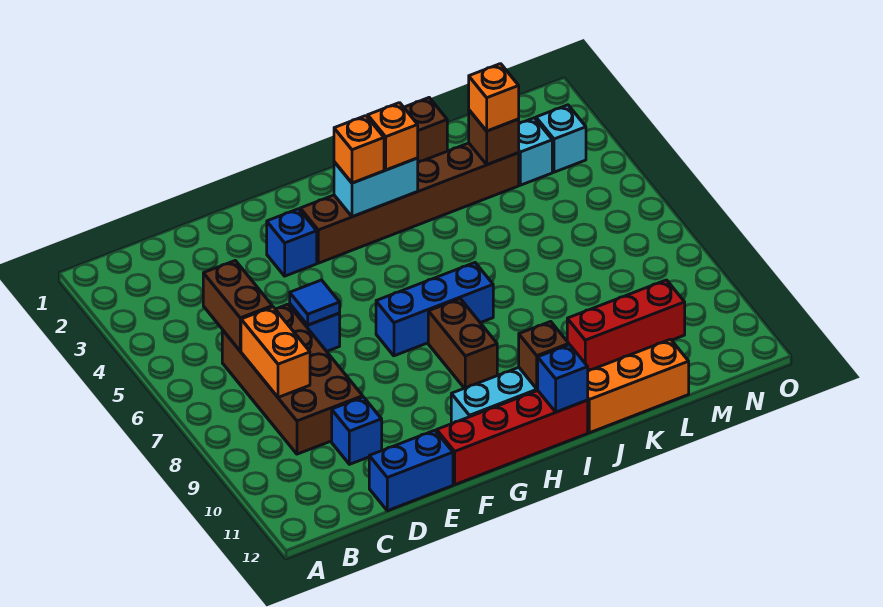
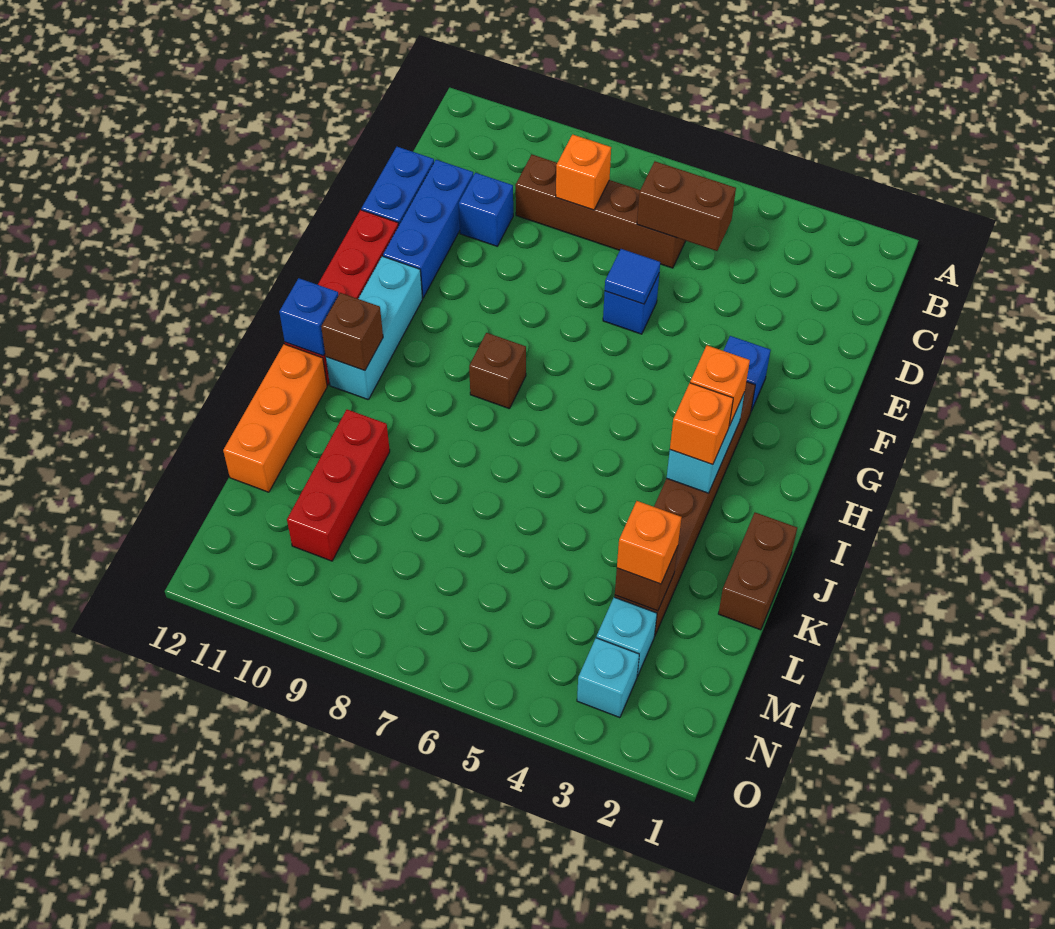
brown brick C6:D9 level 1 -> brown brick C6:C9 level 1
orange brick C7:C8 level 2 -> orange brick C8 level 2
blue brick G7:I7 level 1 -> blue brick D11:F11 level 1
brown brick H8:H9 level 1 -> brown brick H8 level 1

